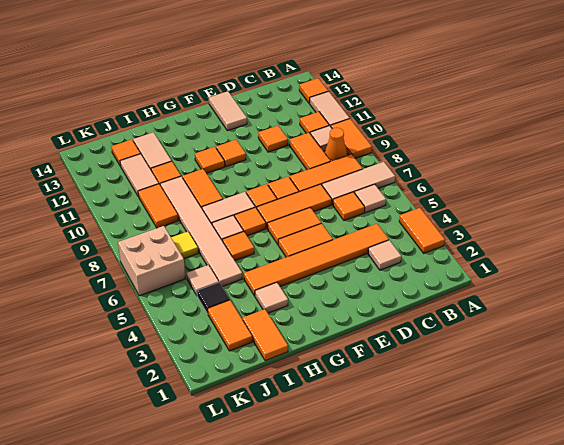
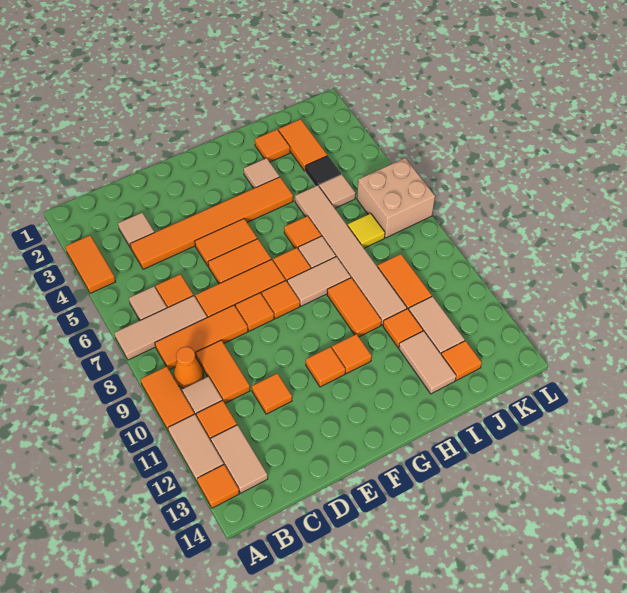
tan tile E13:E14 level 1 -> tan tile B12:B13 level 1
orange tile I1:I2 level 1 -> orange tile I2 level 1

